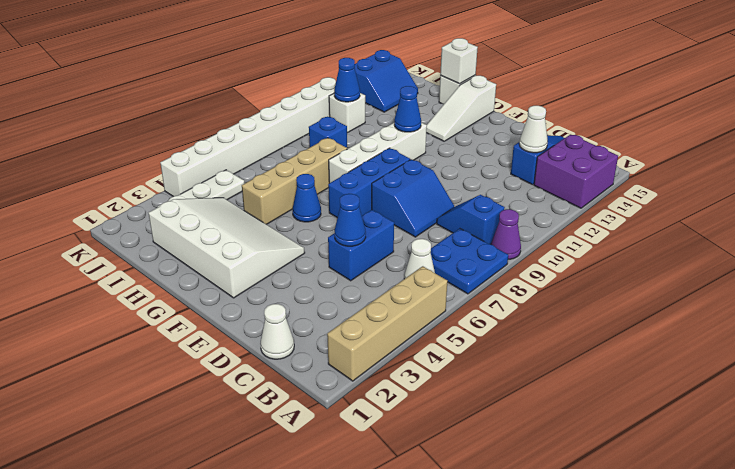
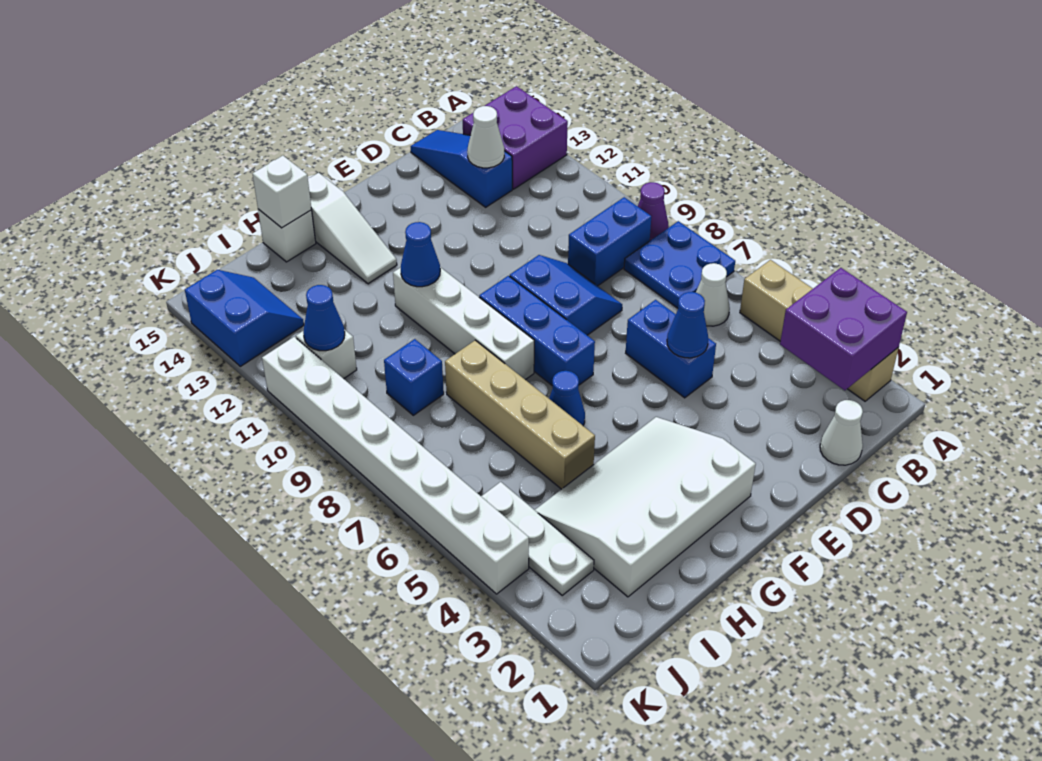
none -> purple brick A2:B3 level 2
blue slope B9:C9 level 1 top B -> blue brick B9:C9 level 1

